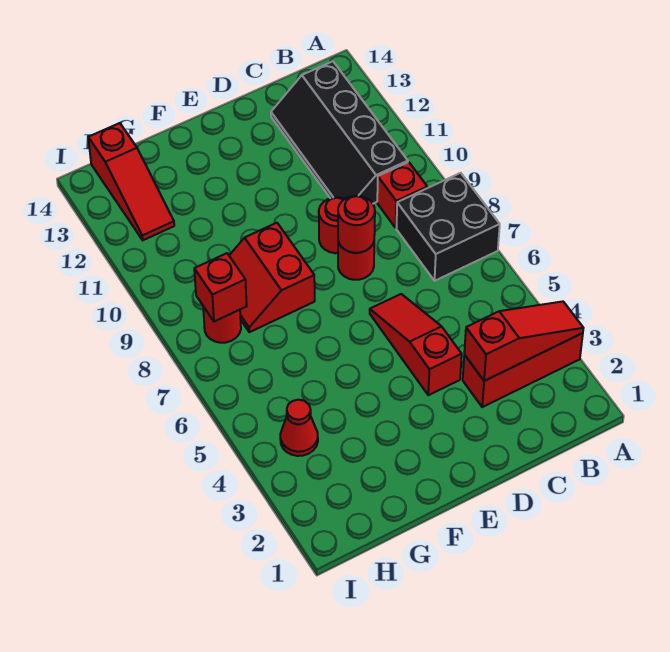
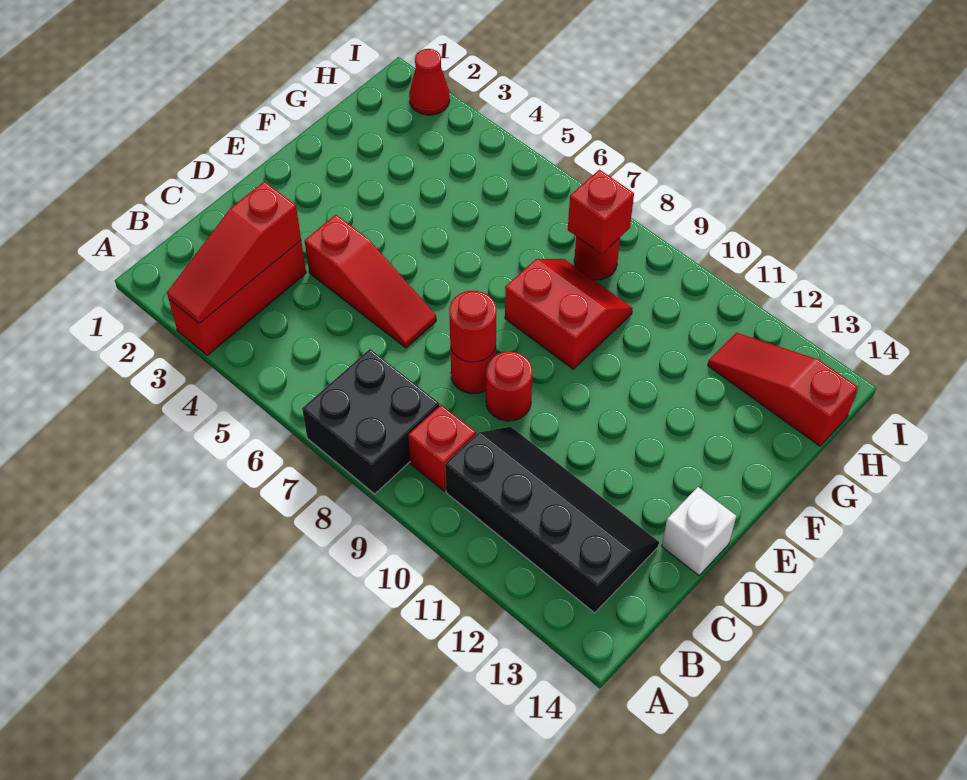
none -> white brick D14 level 1
red cone H4 level 1 -> red cone I2 level 1

